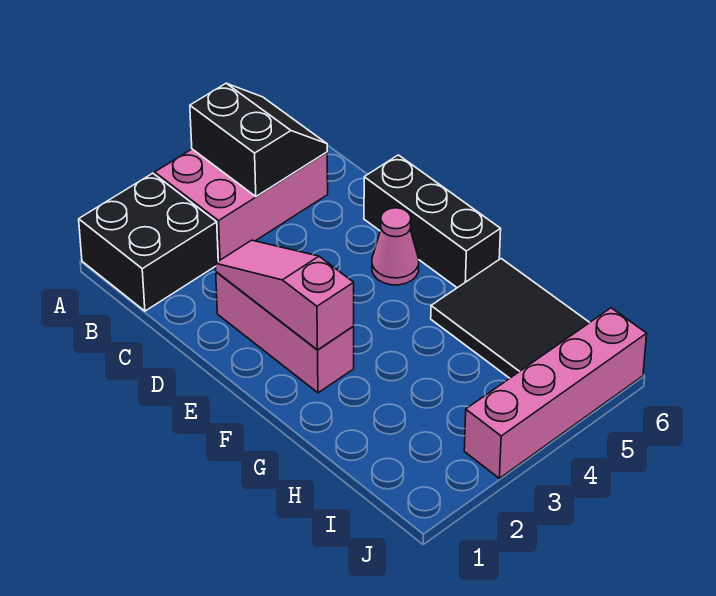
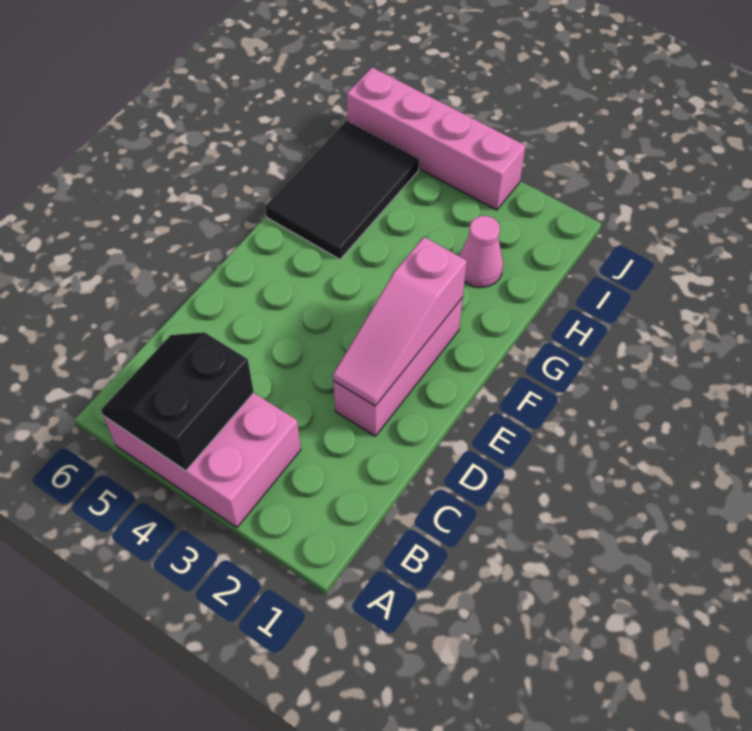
black brick A1:B2 level 1 -> none
black brick D6:F6 level 1 -> none
pink cone E5 level 1 -> pink cone H2 level 1

